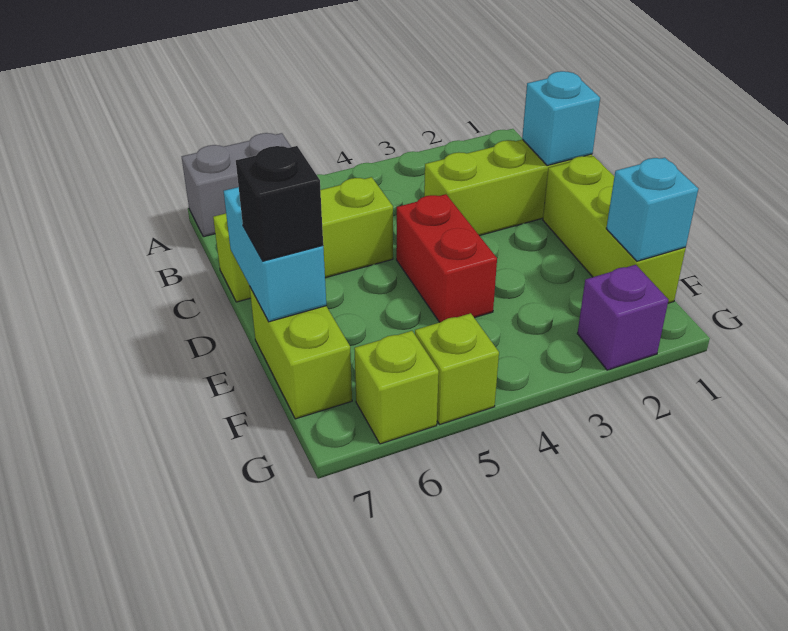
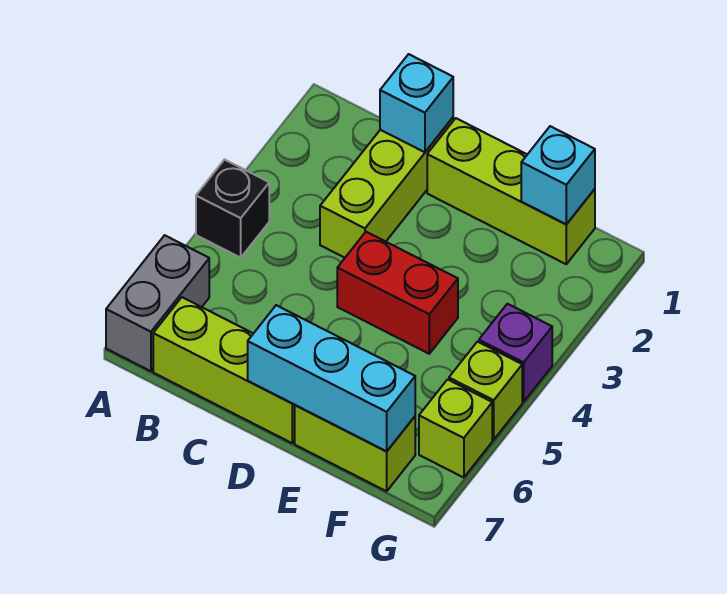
lime brick C5:C7 level 1 -> lime brick B7:D7 level 1
cyan brick D7:E7 level 2 -> cyan brick D7:F7 level 2
black brick E7 level 3 -> black brick A4 level 1
purple brick G2 level 1 -> purple brick G4 level 1

